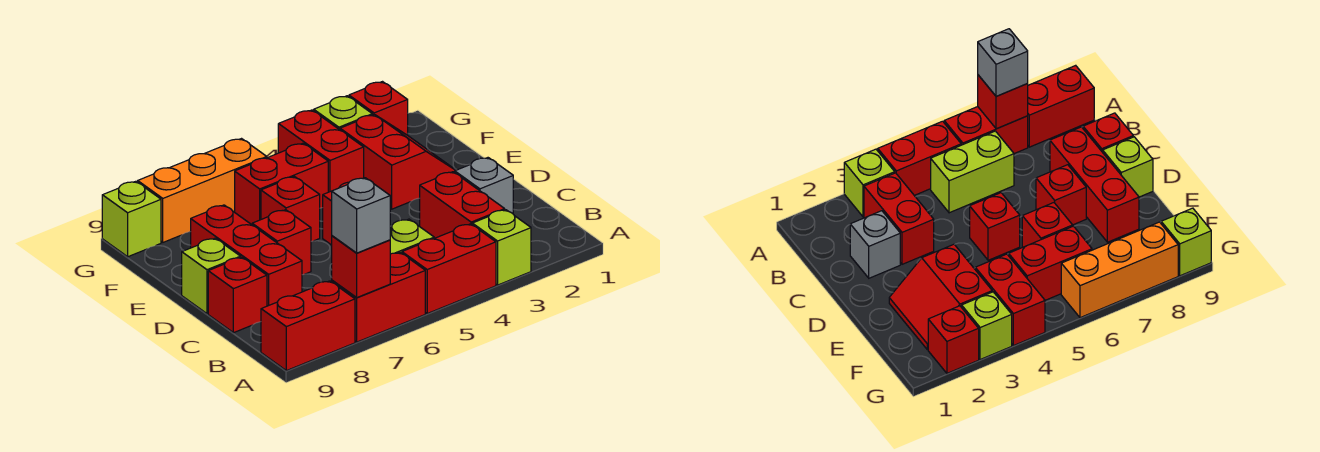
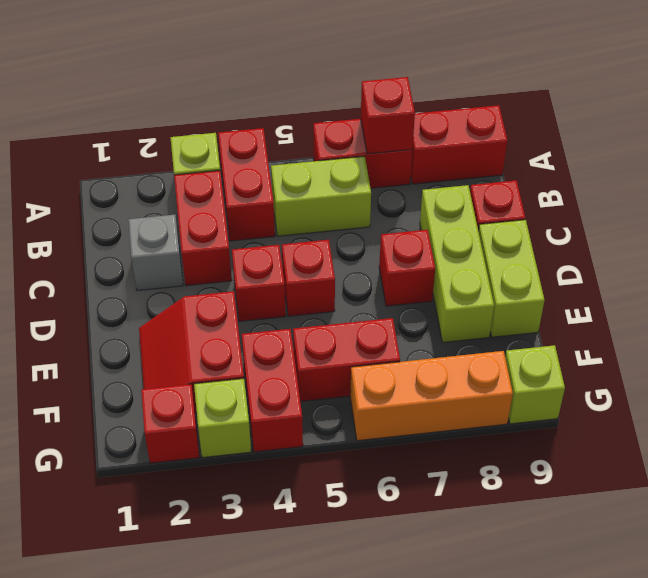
red brick A4:A5 level 1 -> red brick A4:B4 level 1
grey brick A7 level 3 -> none
red brick C8:E8 level 1 -> lime brick C8:E8 level 1
lime brick D9 level 1 -> lime brick D9:E9 level 1
red brick E6 level 1 -> red brick D4 level 1

